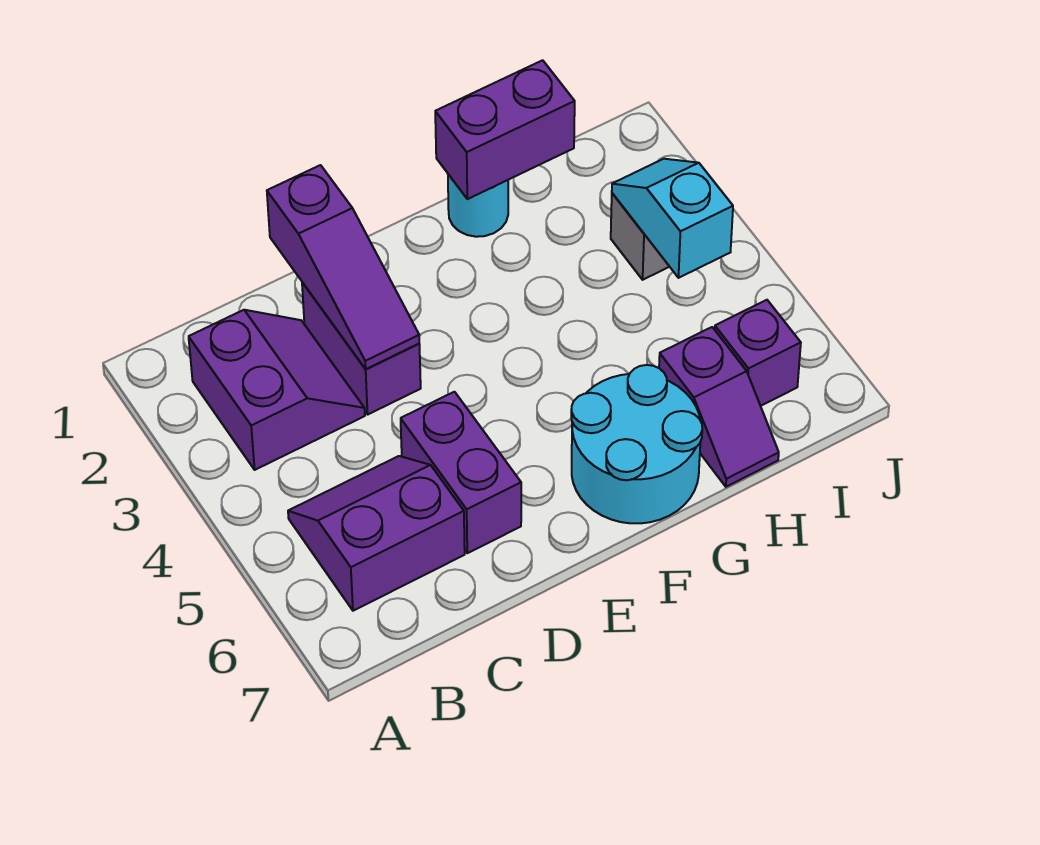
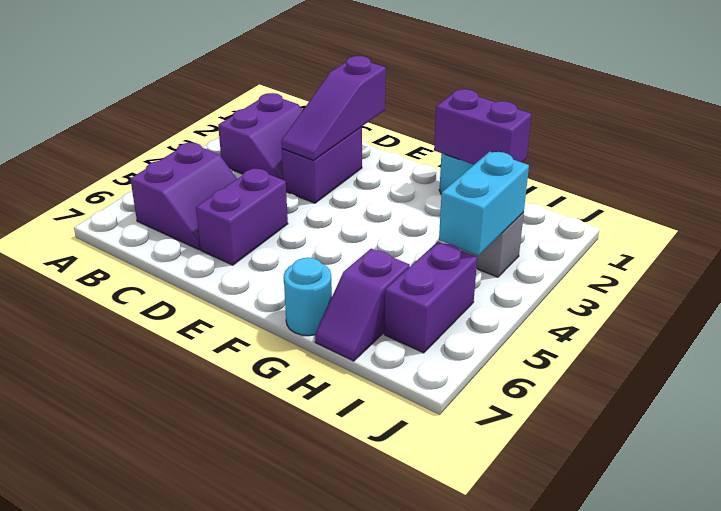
purple slope B5:C6 level 1 top 6 -> purple slope B5:C6 level 1 top B
cyan round brick F6:G7 level 1 -> cyan round brick G7 level 1
cyan slope I3:I4 level 2 top 4 -> cyan brick I3:I4 level 2
purple brick I6 level 1 -> purple brick I5:I6 level 1

